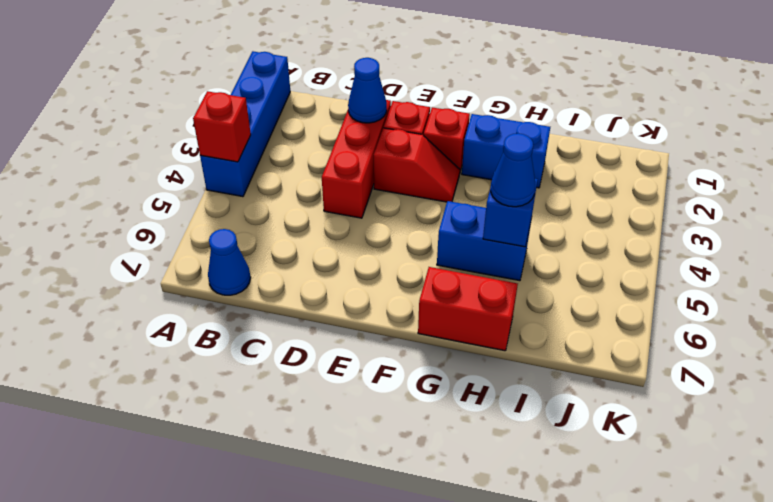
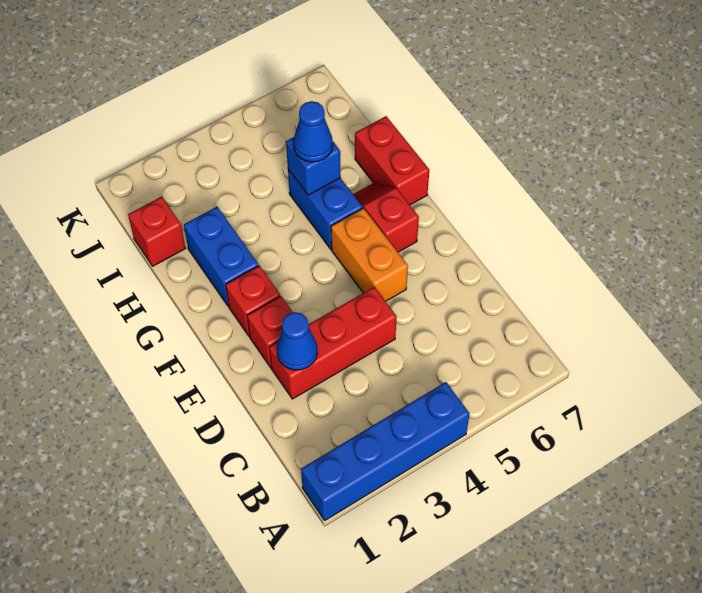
red brick A4 level 2 -> red brick I1 level 1
blue cone B7 level 1 -> none
red slope E3:F3 level 1 top E -> red slope F6:G6 level 1 top F
none -> orange brick E5:F5 level 1

